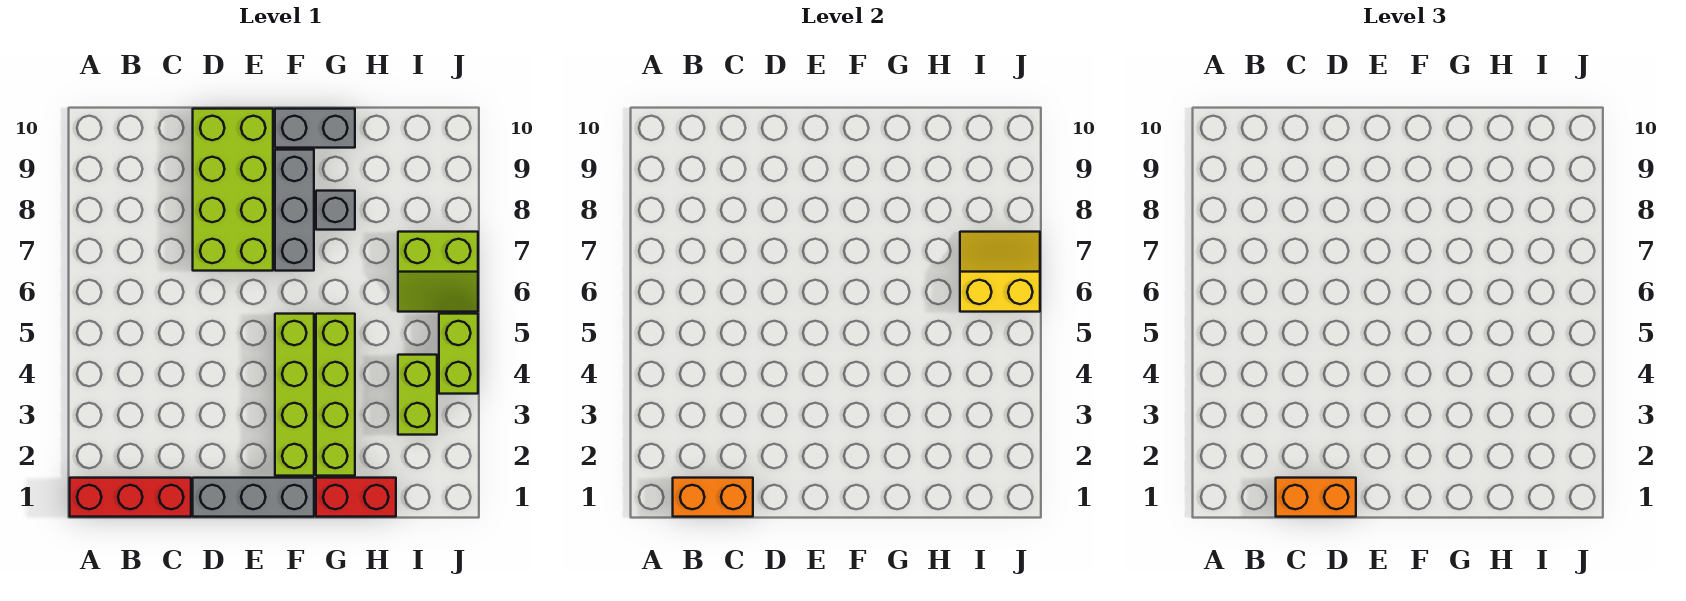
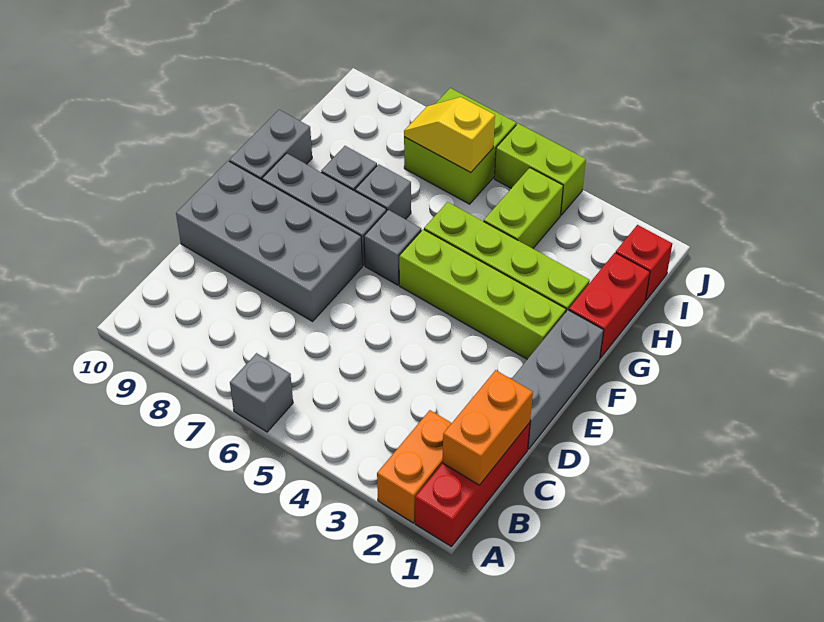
none -> grey brick A6 level 1
orange brick C1:D1 level 3 -> orange brick A2:B2 level 1
lime brick D7:E10 level 1 -> grey brick D7:E10 level 1
none -> grey brick F6 level 1
none -> grey brick G7 level 1
none -> red brick I1 level 1
lime brick I3:I4 level 1 -> lime brick H4:I4 level 1
lime slope I6:J7 level 1 top 7 -> lime brick I6:J7 level 1
yellow slope I6:J7 level 2 top 6 -> yellow slope I6:I7 level 2 top 6

